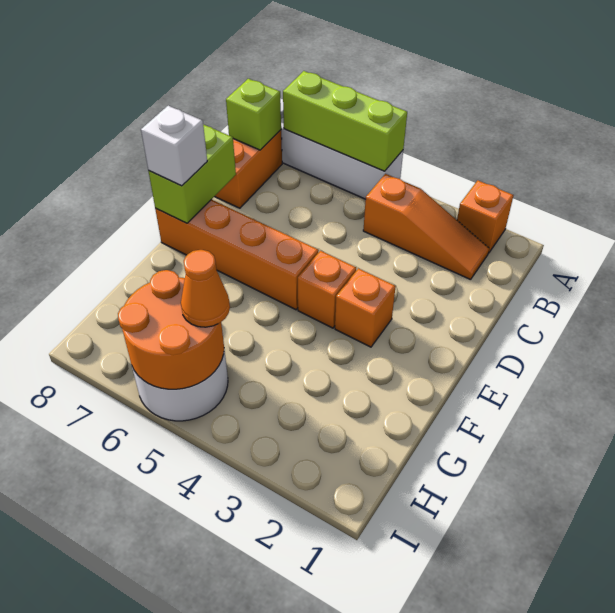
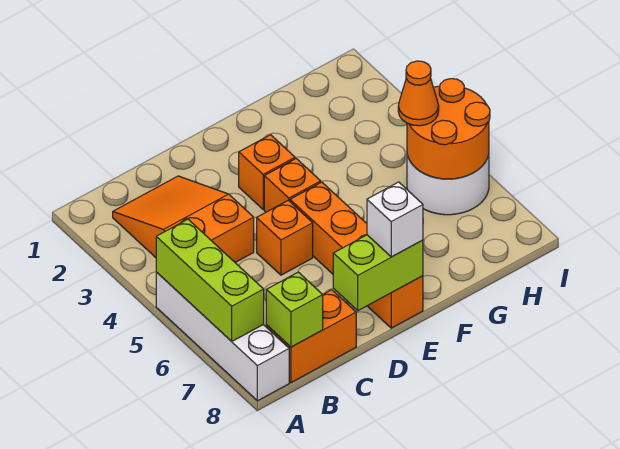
orange brick A2 level 1 -> orange brick D5 level 1
orange slope B2:B4 level 1 top 4 -> orange slope B2:C4 level 1 top 4

